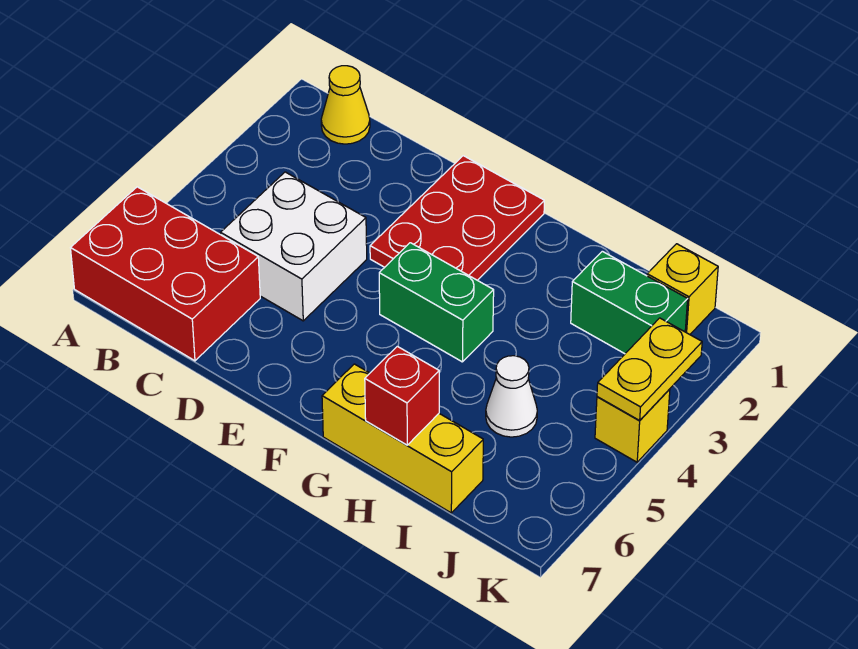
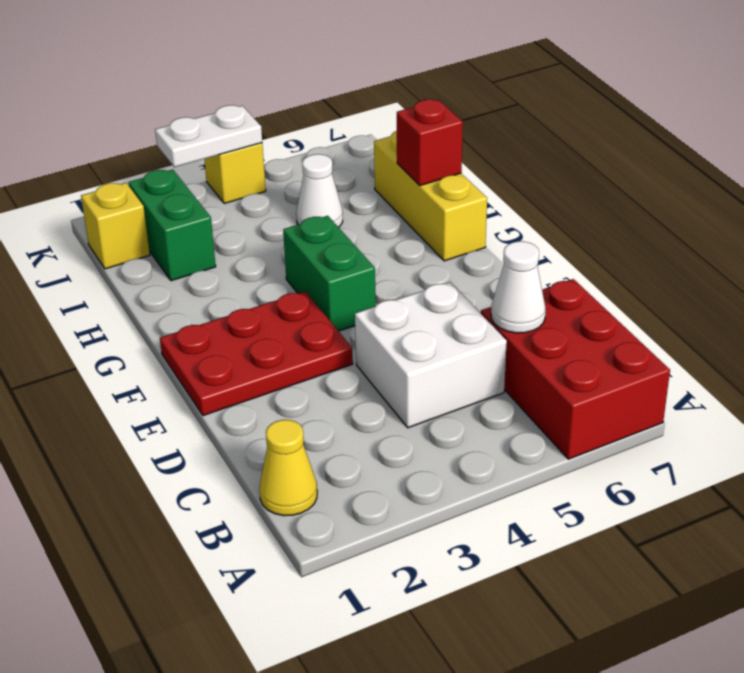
none -> white cone C6 level 2
yellow plate K3:K4 level 2 -> white plate K3:K4 level 2

